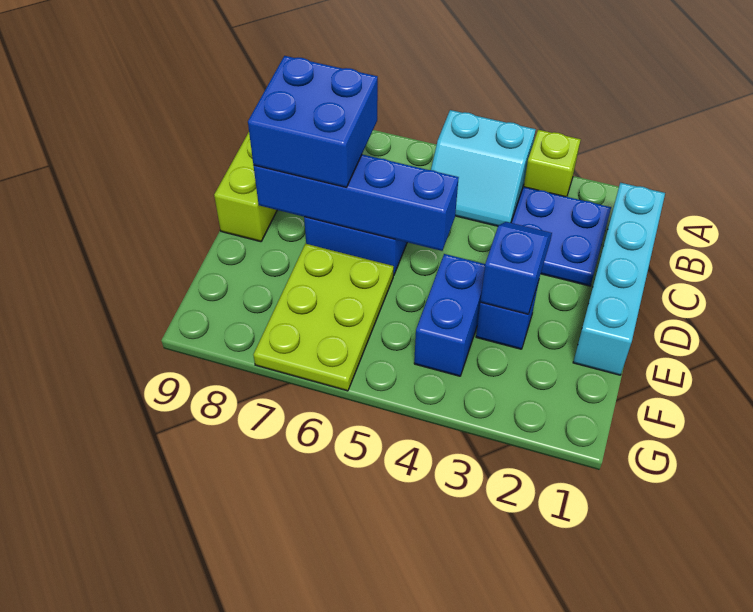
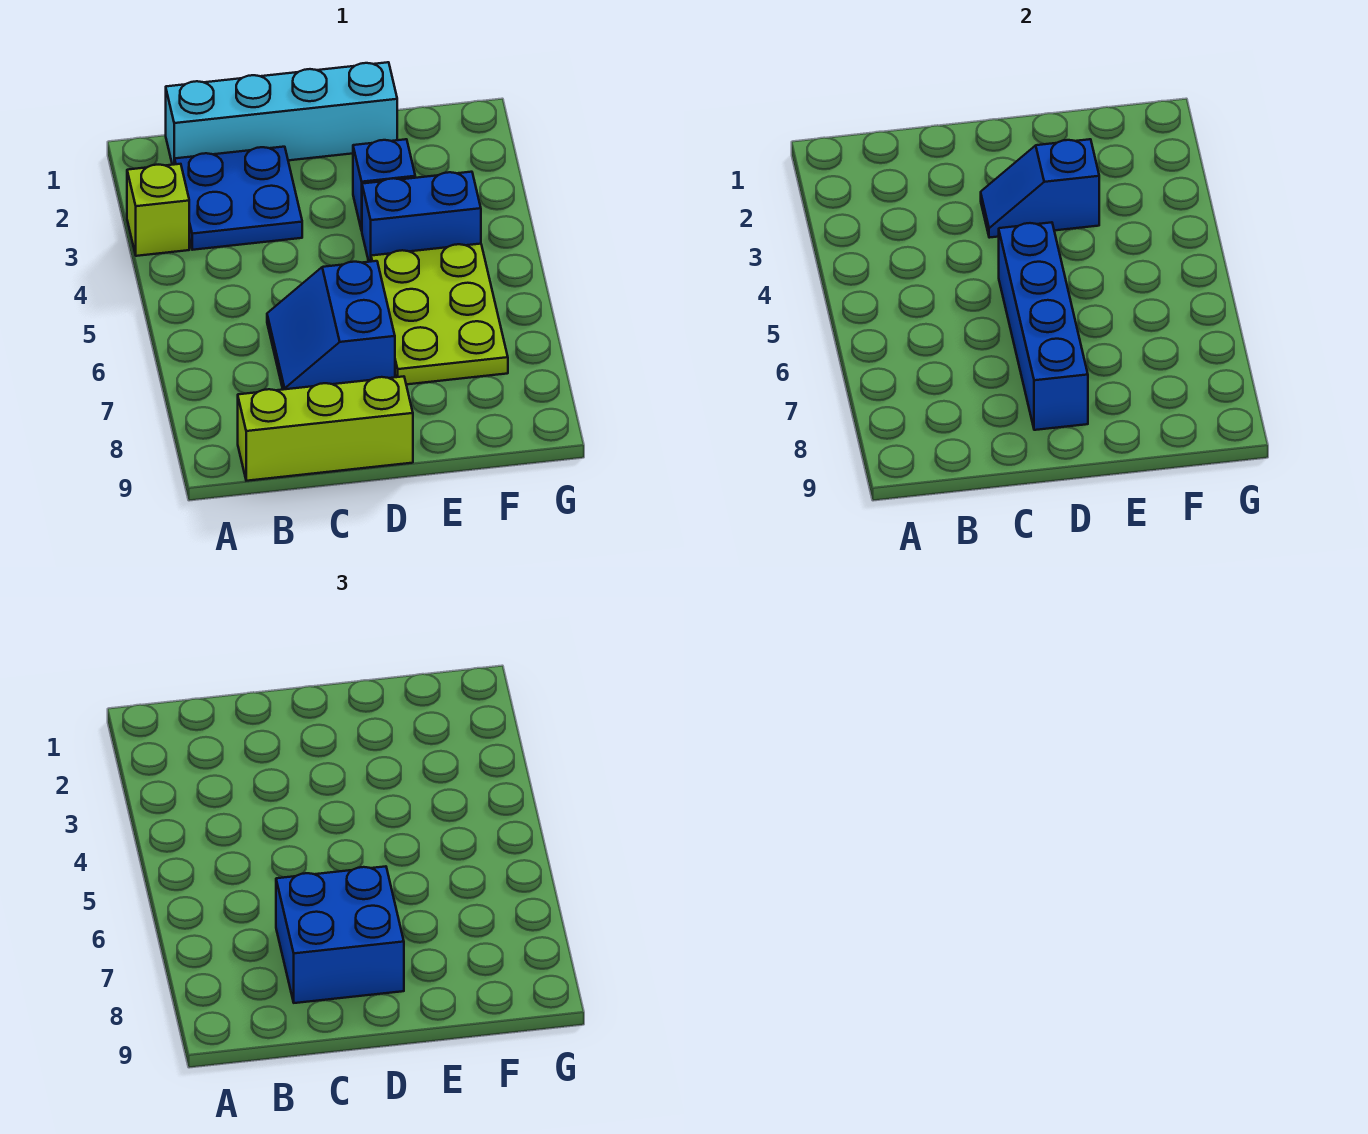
cyan slope A4:B5 level 1 top A -> none
lime plate E6:G7 level 1 -> lime plate E5:F7 level 1

